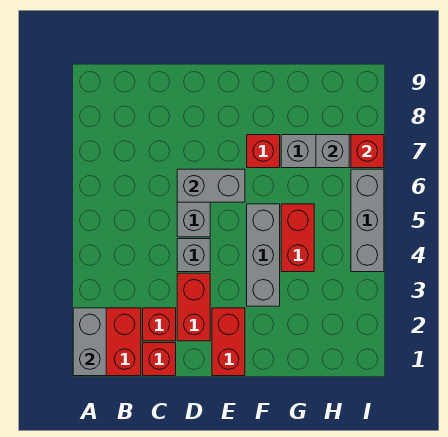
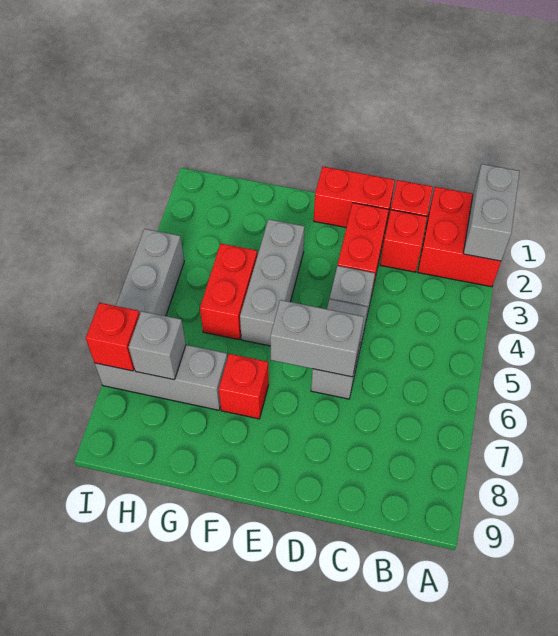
red brick E1:E2 level 1 -> red brick D1:E1 level 1

